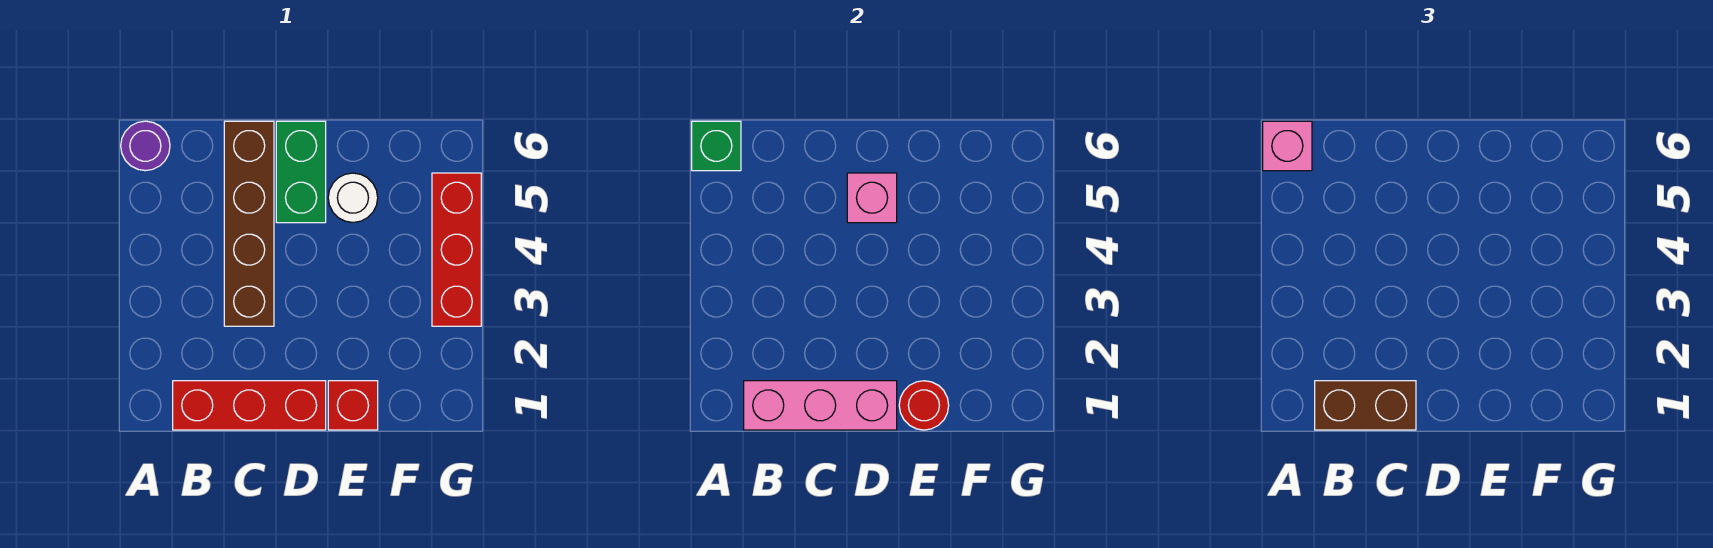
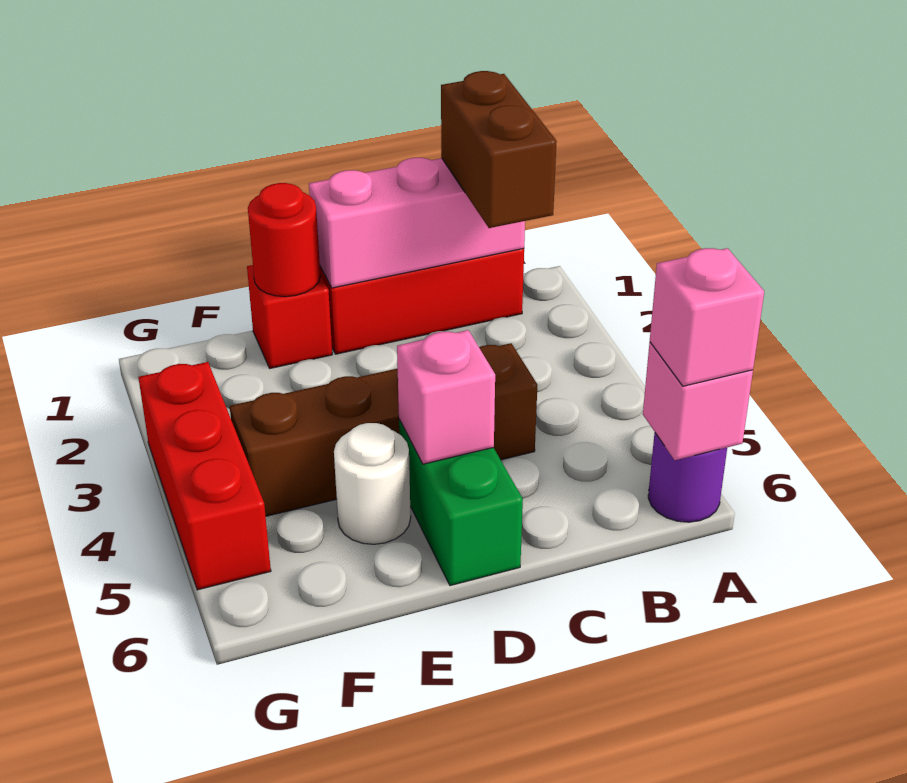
green brick A6 level 2 -> pink brick A6 level 2
brown brick B1:C1 level 3 -> brown brick B1:B2 level 3
brown brick C3:C6 level 1 -> brown brick C4:F4 level 1

